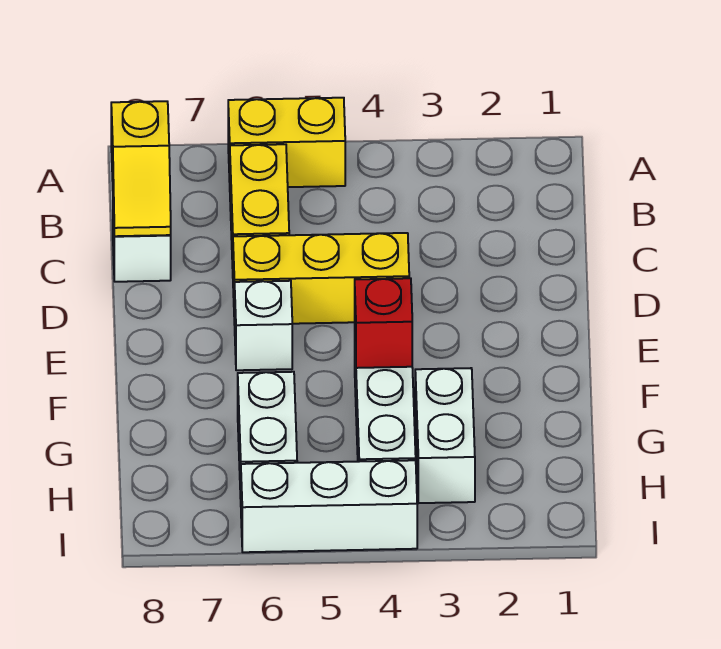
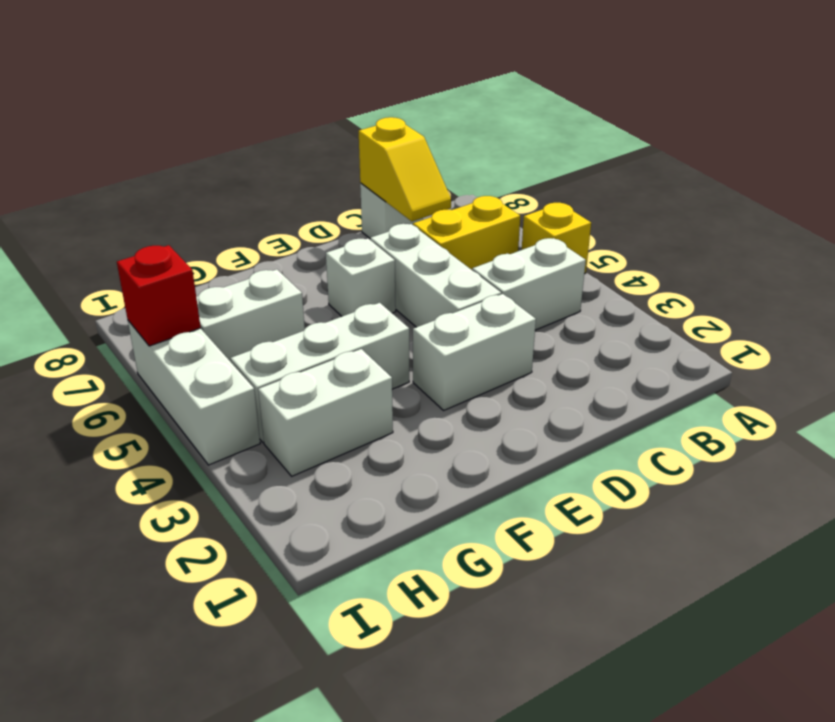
yellow brick A5:A6 level 1 -> yellow brick A5 level 1
none -> white brick B4:C4 level 1
yellow slope B8:C8 level 2 top B -> yellow slope C7:C8 level 2 top 8
none -> white brick D3:E3 level 1
yellow brick D4:D6 level 1 -> white brick D4:D6 level 1
red brick F4 level 2 -> red brick I6 level 2

